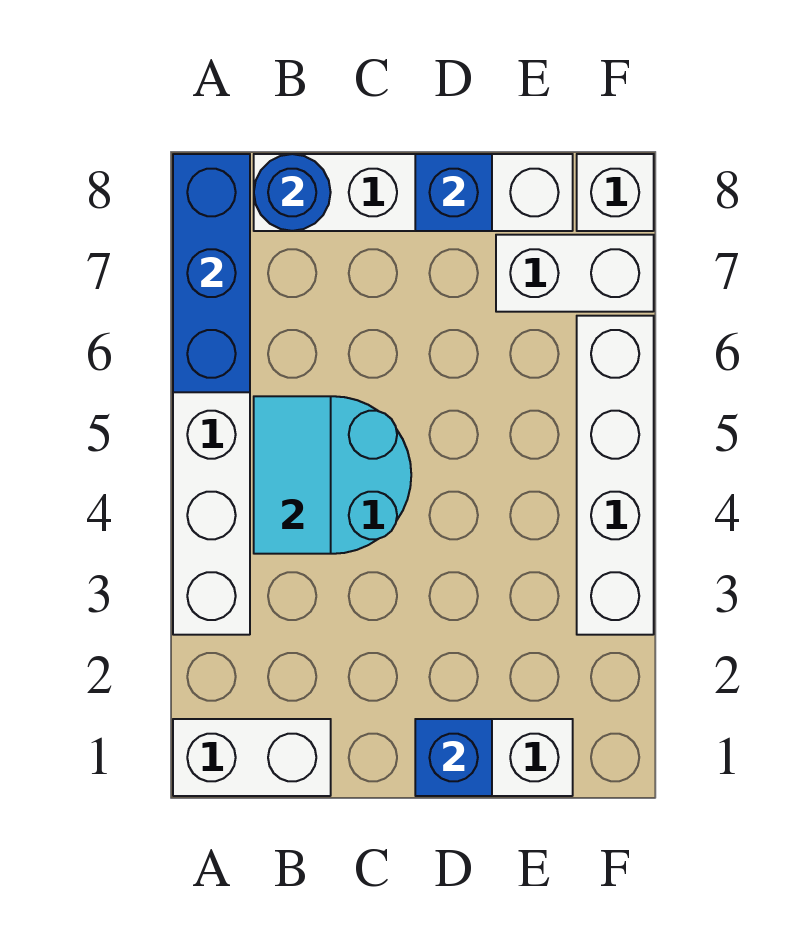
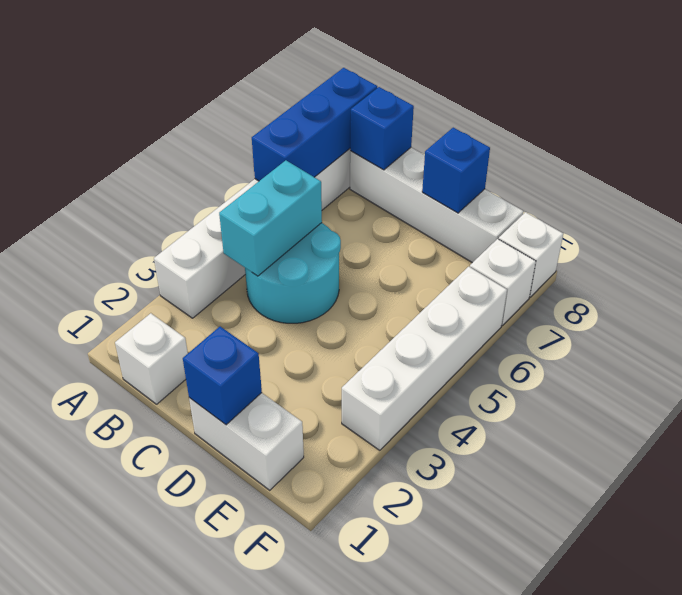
white brick A1:B1 level 1 -> white brick B1 level 1
cyan tile B4:B5 level 2 -> cyan brick B4:B5 level 2
blue round brick B8 level 2 -> blue brick B8 level 2
white brick E7:F7 level 1 -> white brick F7 level 1

